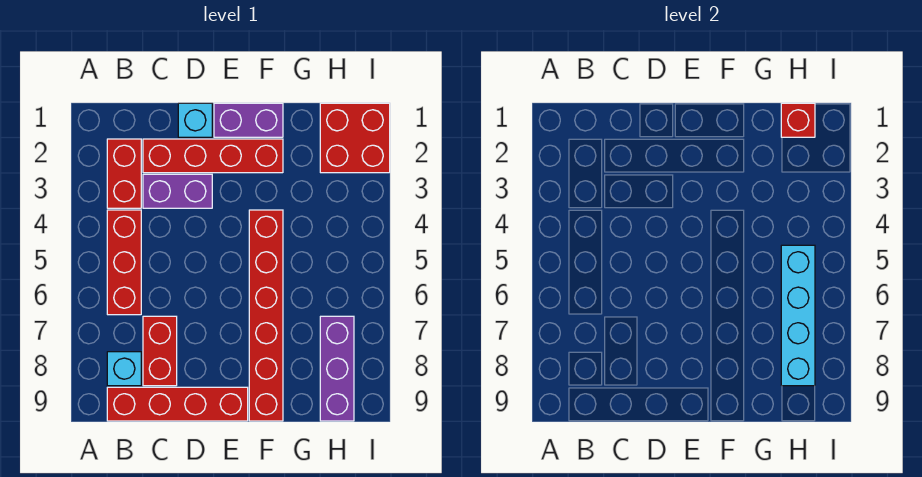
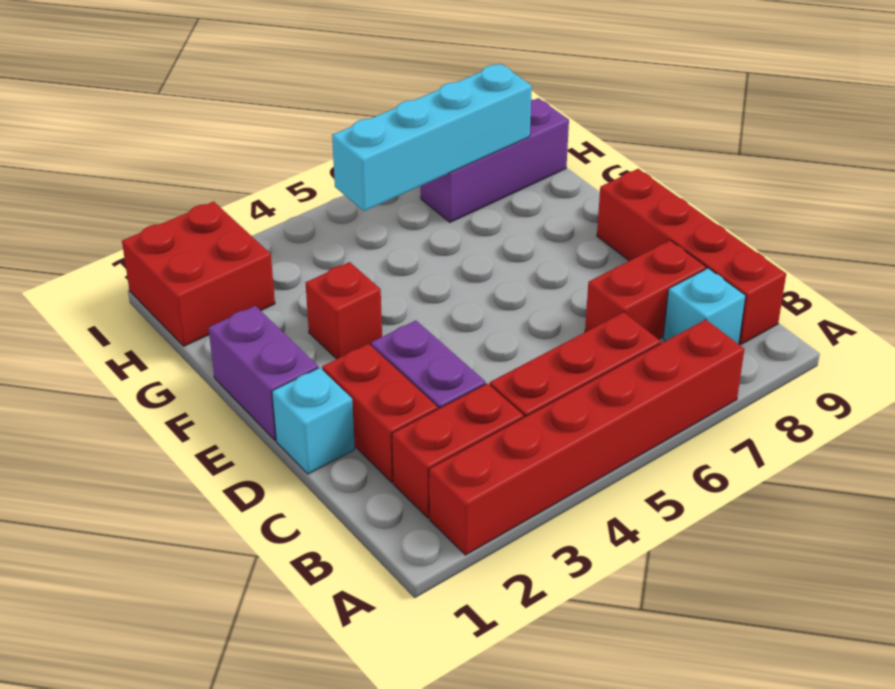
red brick C2:F2 level 1 -> red brick C2:D2 level 1
red brick F4:F9 level 1 -> red brick A2:A7 level 1
red brick H1 level 2 -> red brick F3 level 1

